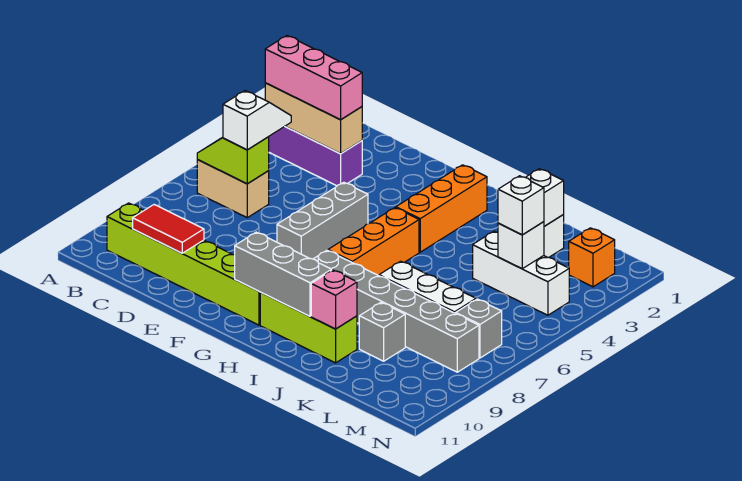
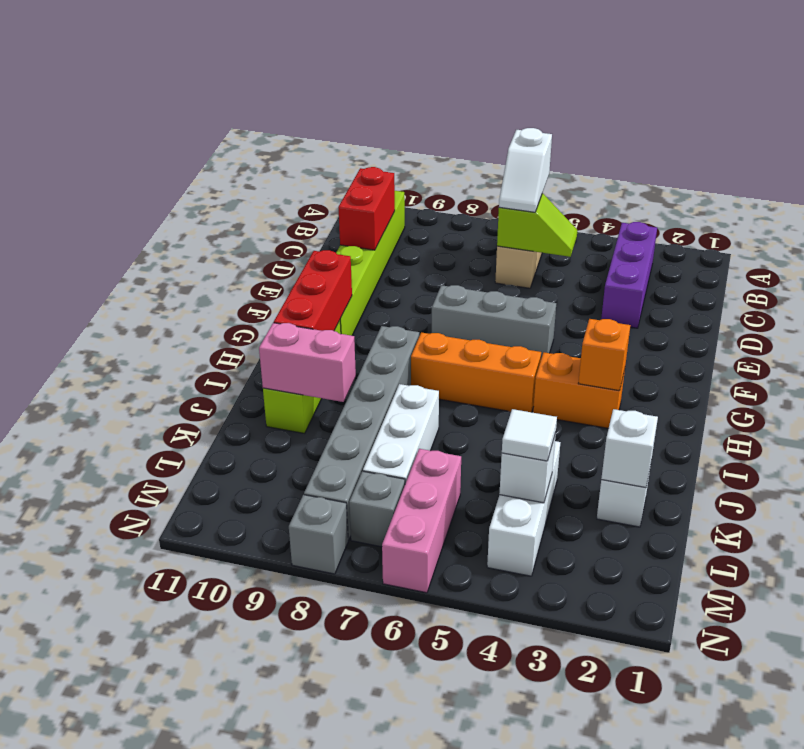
tan brick B3:D3 level 2 -> none
pink brick B3:D3 level 3 -> pink brick L6:N6 level 1
lime slope B6:C6 level 2 top C -> lime slope C5:C6 level 2 top 6
white slope C5:C6 level 3 top 6 -> white slope B6:C6 level 3 top B
red tile C10:D10 level 2 -> red brick C10:D10 level 2
grey brick G10:I10 level 2 -> red brick G10:I10 level 2
orange brick H2:H4 level 1 -> orange brick H3:H4 level 1
pink brick J10 level 2 -> pink brick J9:J10 level 2
grey brick K9 level 1 -> grey brick N8 level 1
white brick L4 level 3 -> white tile L4 level 3
orange brick M2 level 1 -> orange brick H3 level 2

